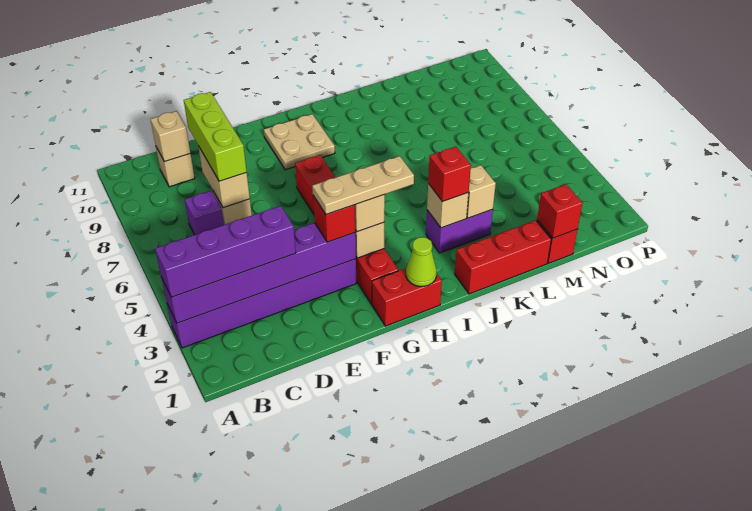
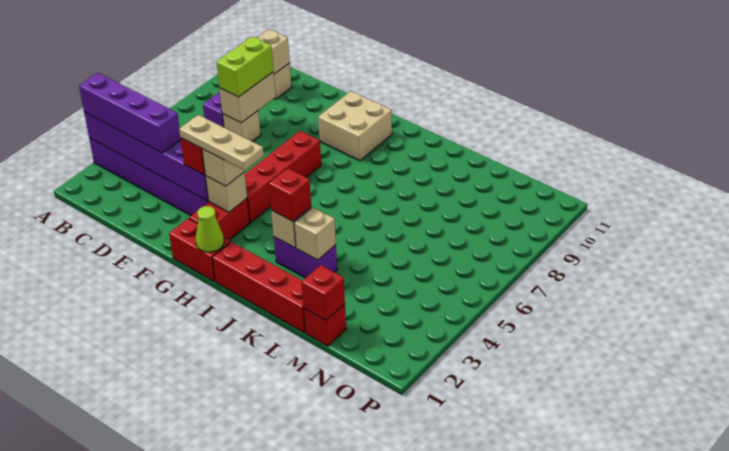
lime brick D7:D9 level 3 -> lime brick D7:D8 level 3
tan plate G9:H10 level 1 -> tan brick G9:H10 level 1
red brick J1:L1 level 1 -> red brick I1:L1 level 1

